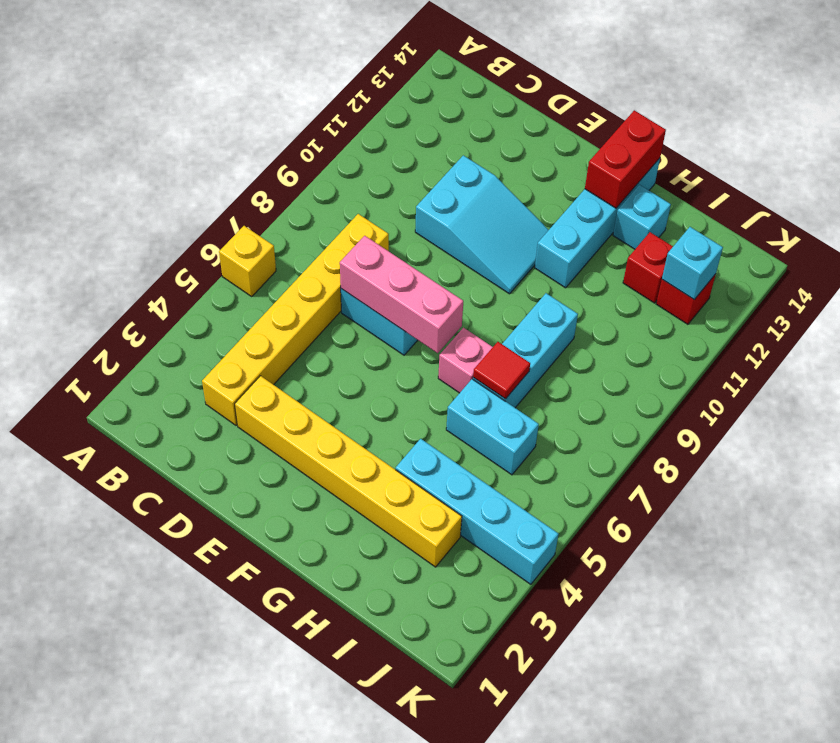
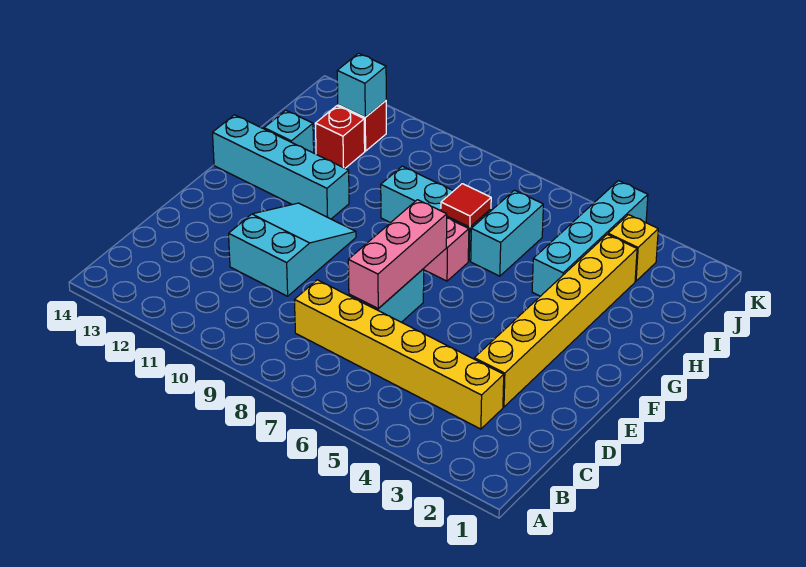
yellow brick A6 level 1 -> yellow brick J3 level 1
red brick G13:G14 level 2 -> none

